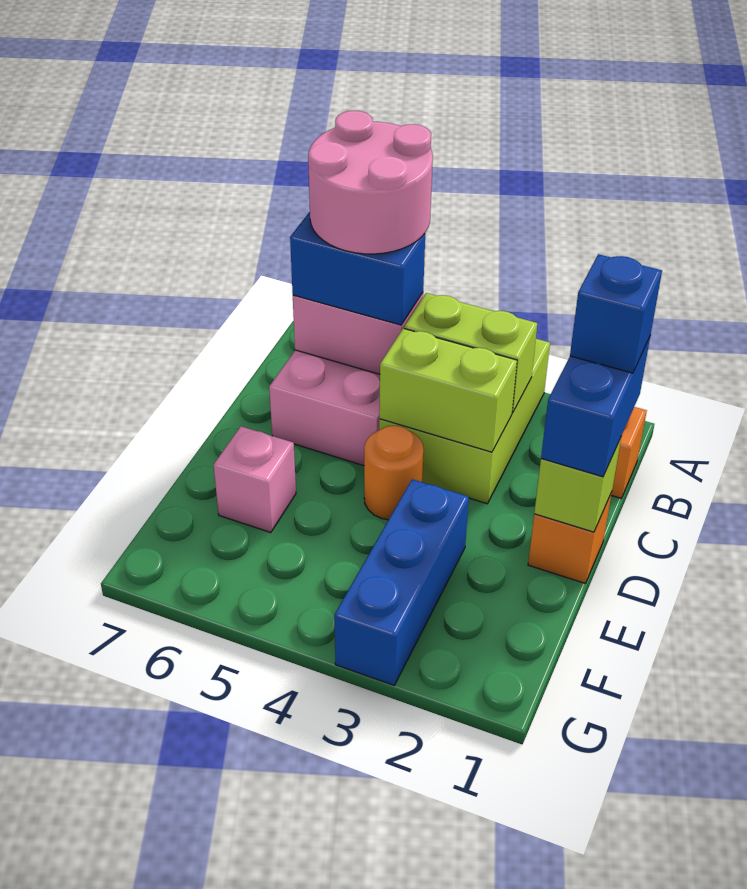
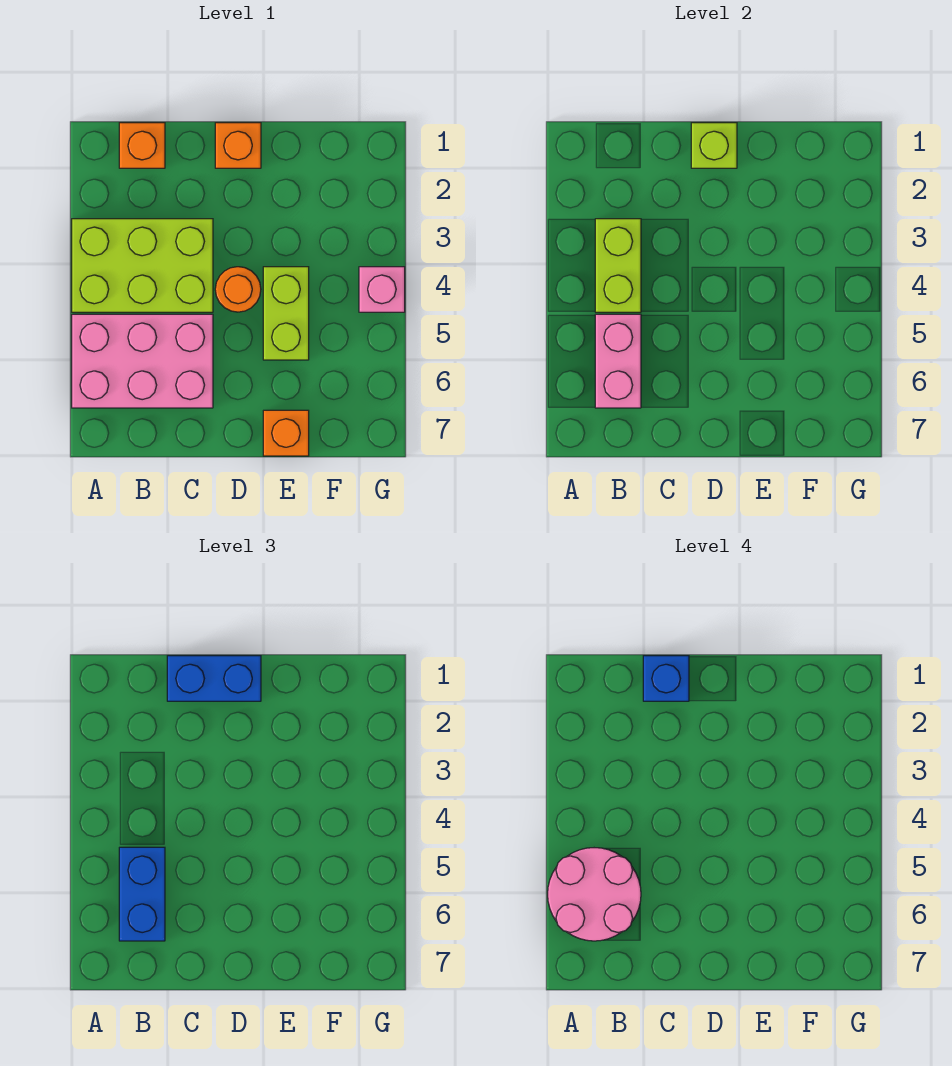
lime brick C3:C4 level 2 -> lime brick E4:E5 level 1
blue brick E3:G3 level 1 -> none
pink brick E6 level 1 -> pink brick G4 level 1
none -> orange brick E7 level 1

